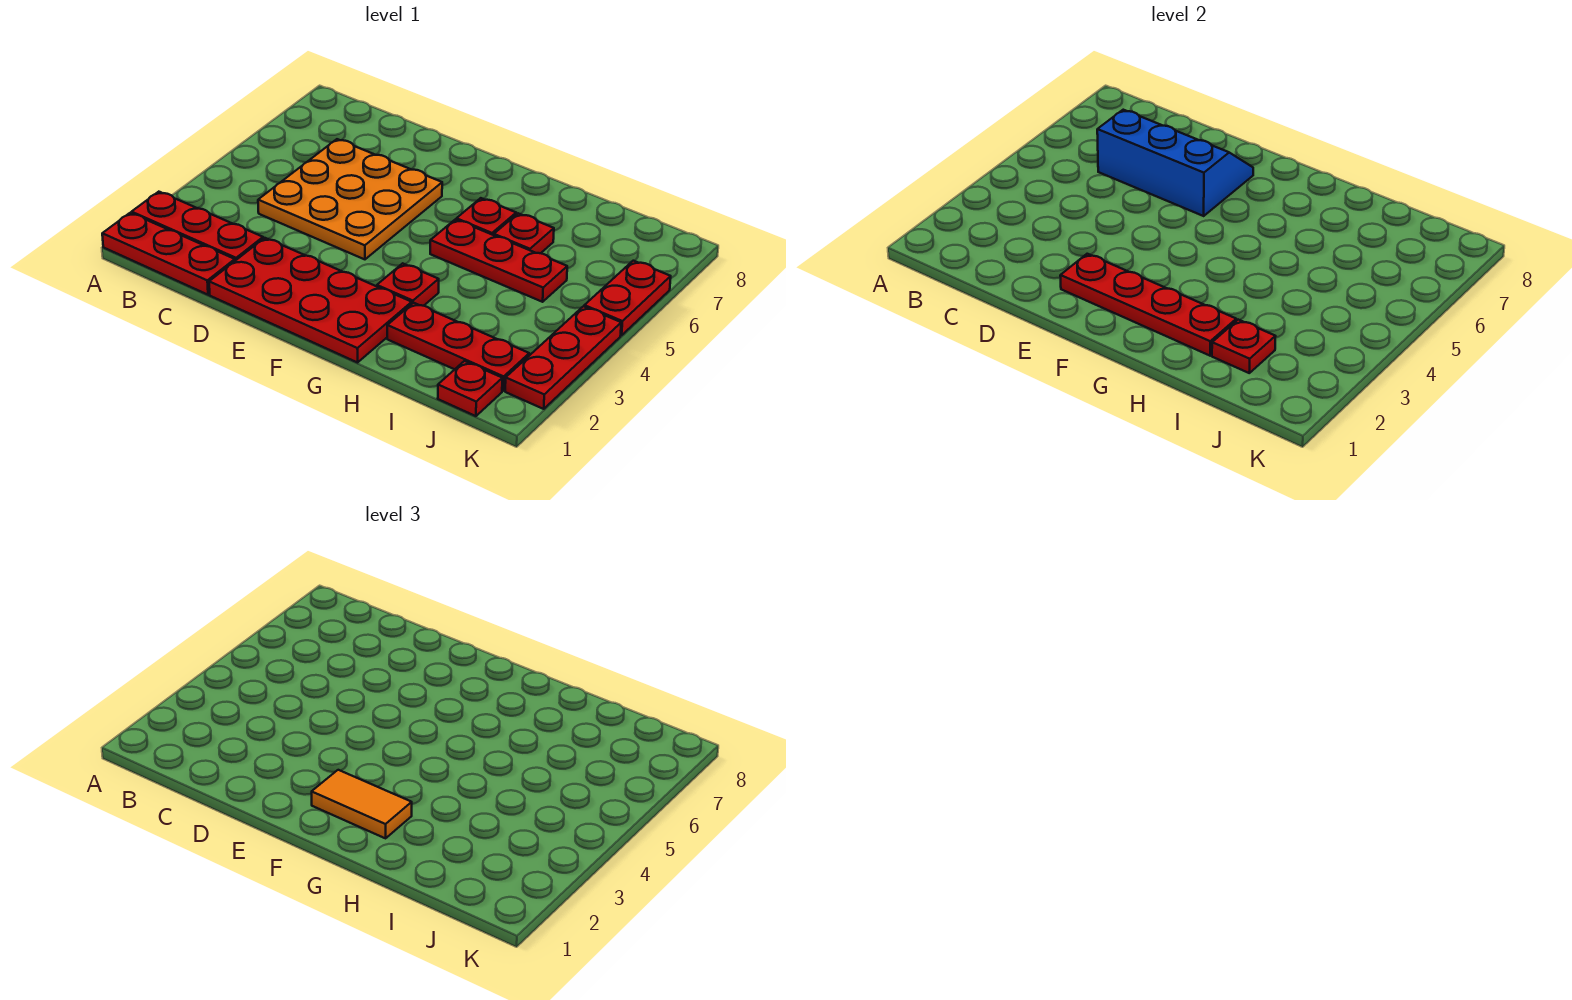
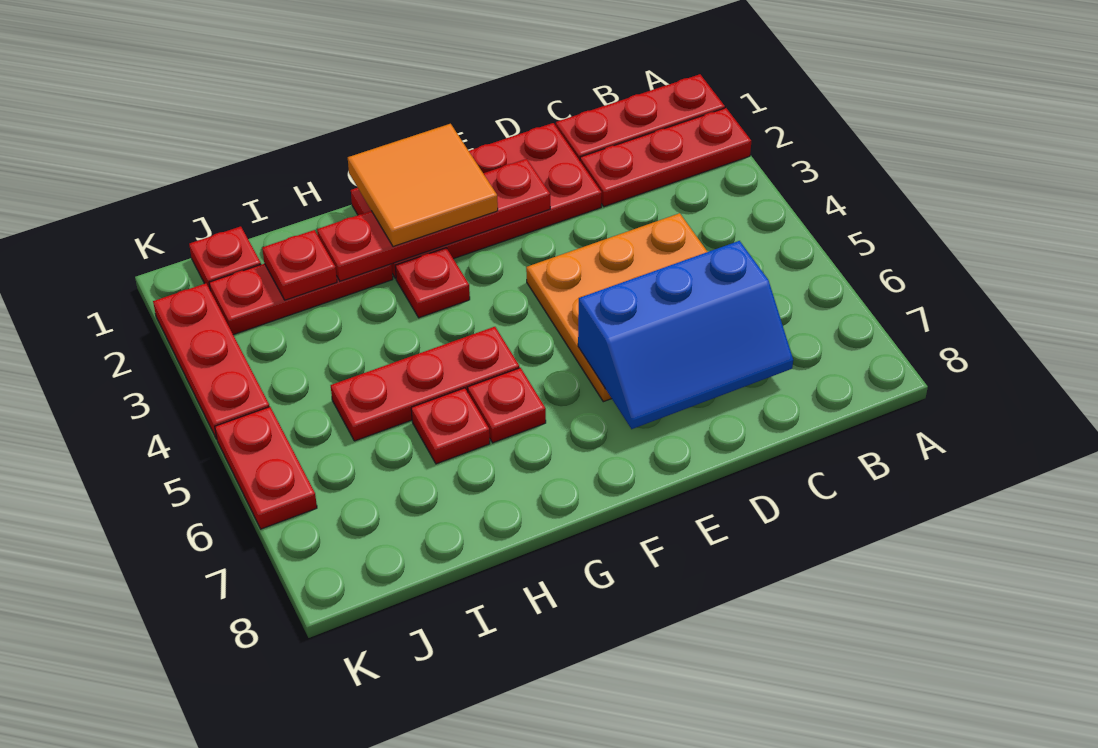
orange tile F2:G2 level 3 -> orange tile F1:G2 level 3

